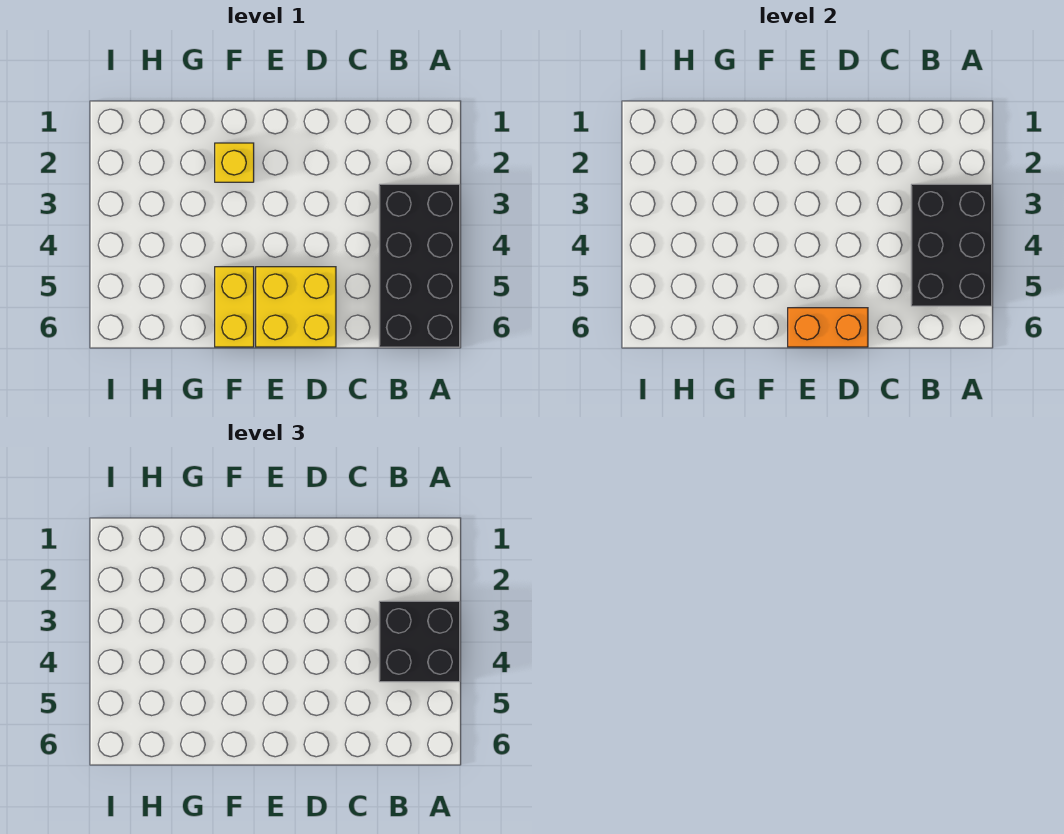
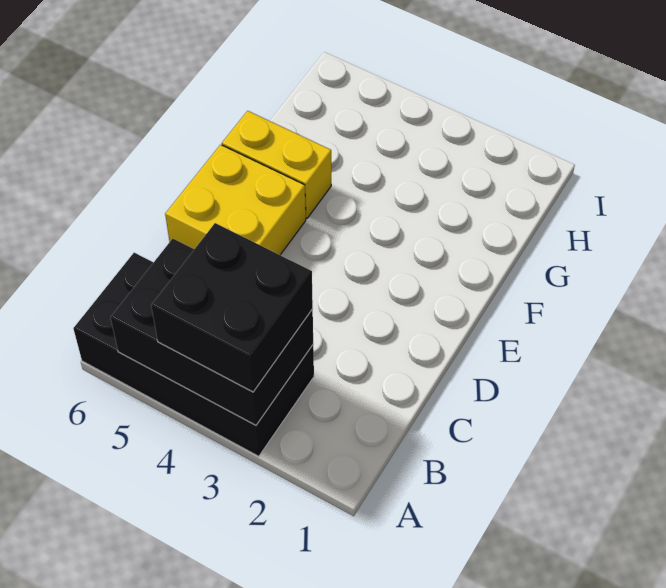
orange brick D6:E6 level 2 -> none
yellow brick F2 level 1 -> none

